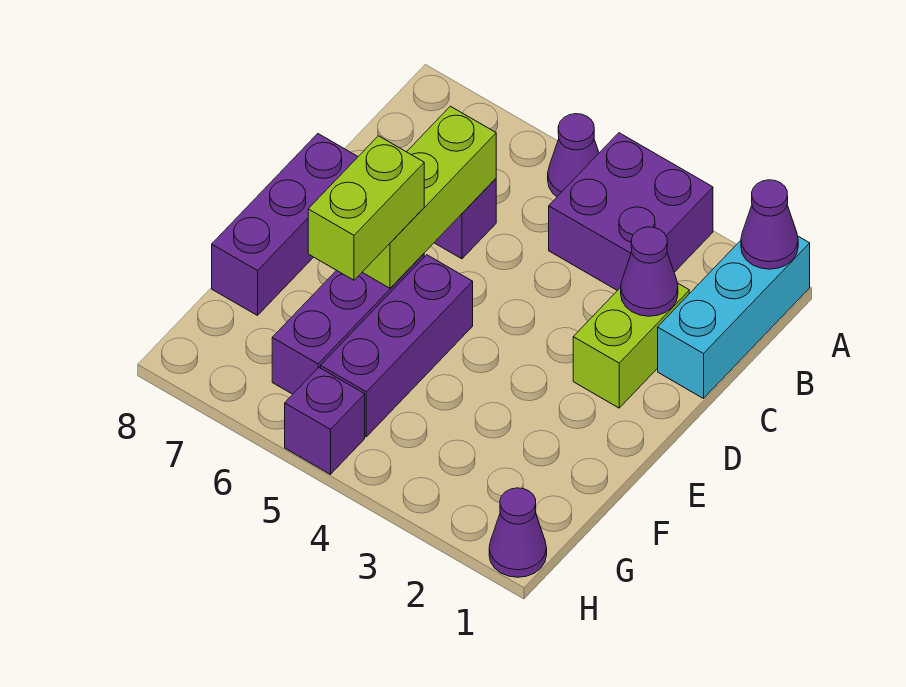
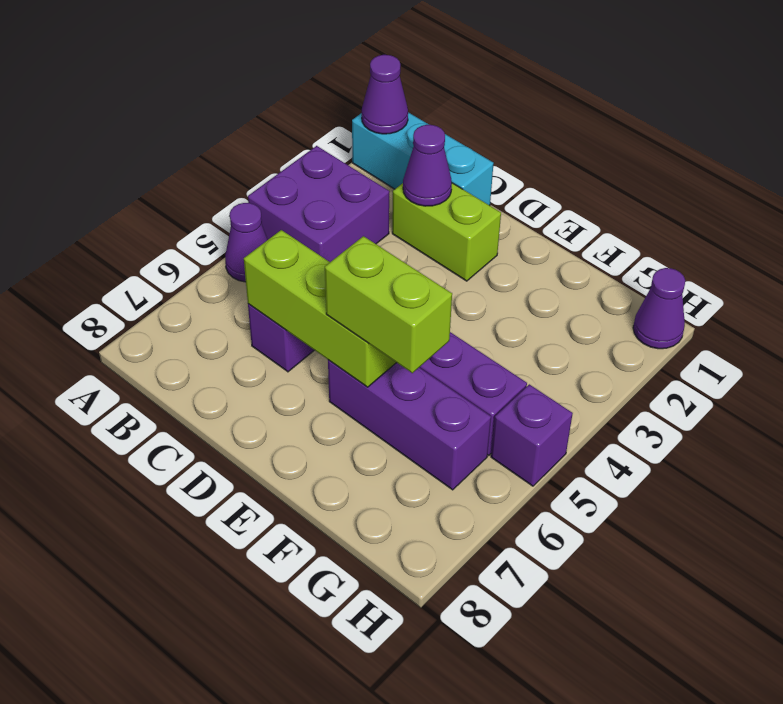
purple brick D8:F8 level 1 -> none

